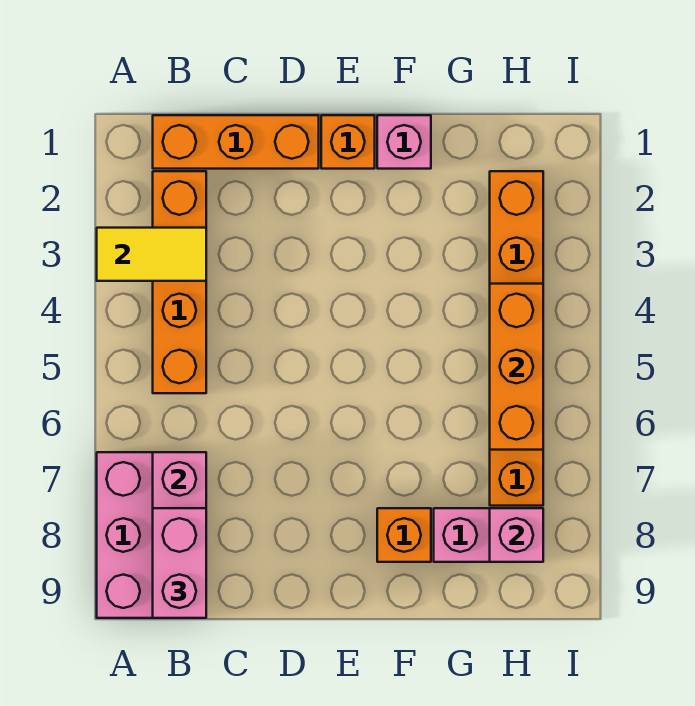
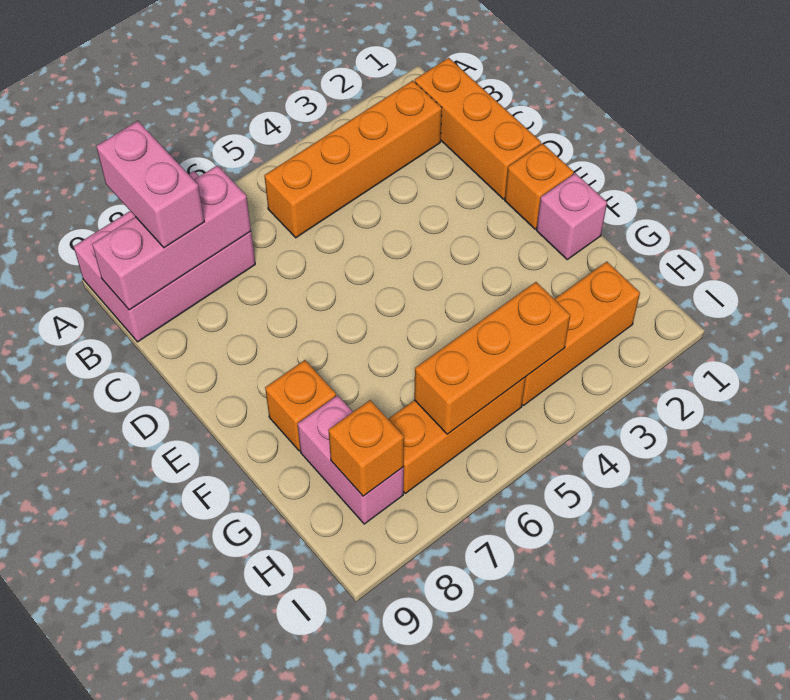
yellow tile A3:B3 level 2 -> none
pink brick B8:B9 level 3 -> pink brick A8:B8 level 3
pink brick H8 level 2 -> orange brick H8 level 2

